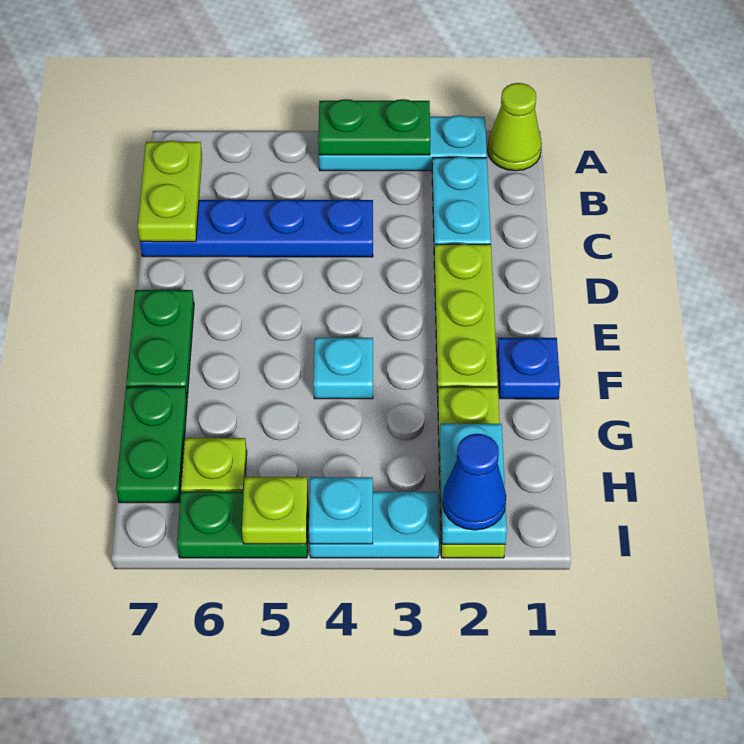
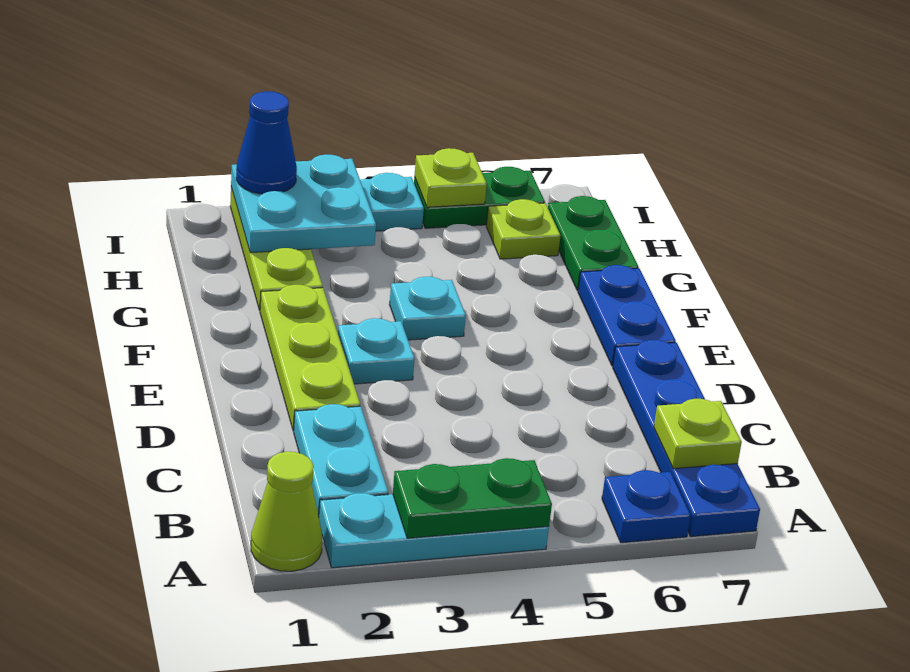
lime plate B7:C7 level 2 -> lime plate B7 level 2
blue plate C4:C7 level 1 -> blue plate A7:D7 level 1
green plate E7:F7 level 1 -> blue plate E7:F7 level 1
blue plate F1 level 1 -> blue plate A6 level 1
cyan plate H2:I2 level 2 -> cyan plate H2:I3 level 2
cyan plate I4 level 2 -> cyan plate E3 level 1

